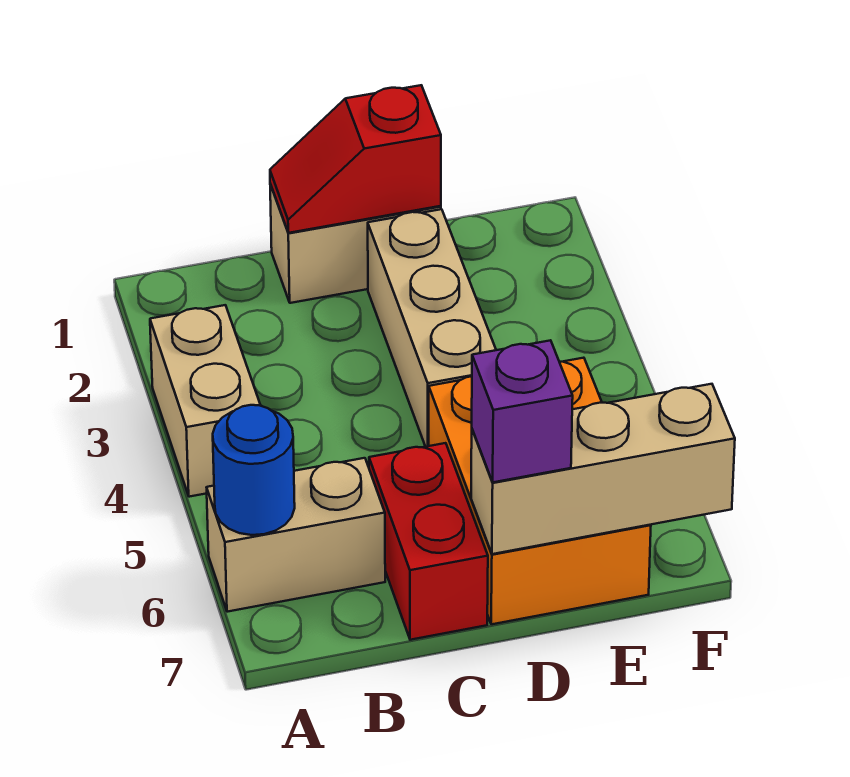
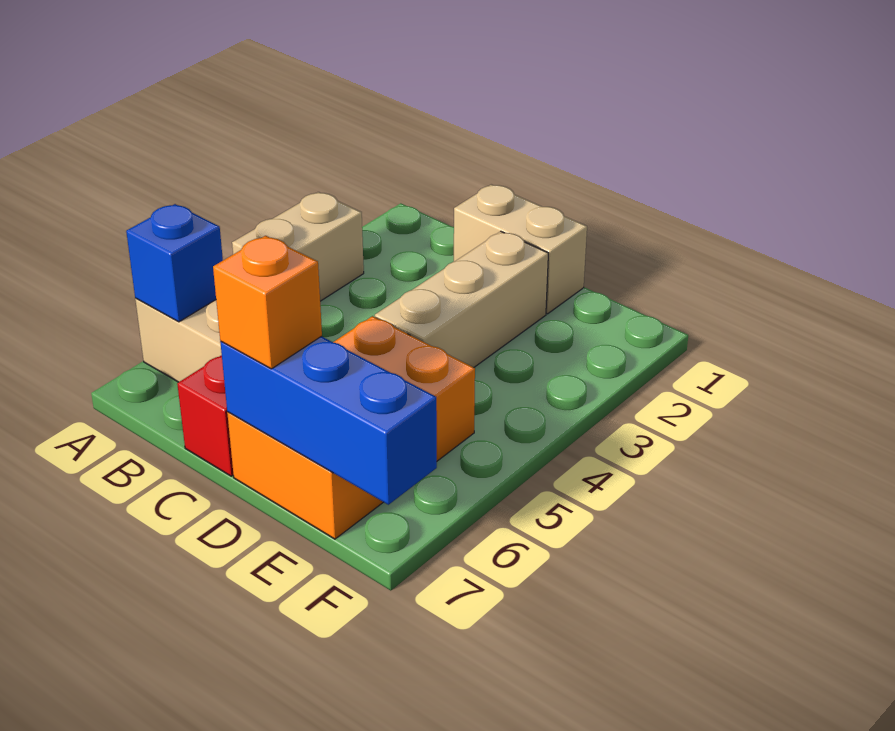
blue round brick A6 level 2 -> blue brick A6 level 2
red slope C1:D1 level 2 top D -> none
tan brick D7:F7 level 2 -> blue brick D7:F7 level 2
purple brick D7 level 3 -> orange brick D7 level 3

